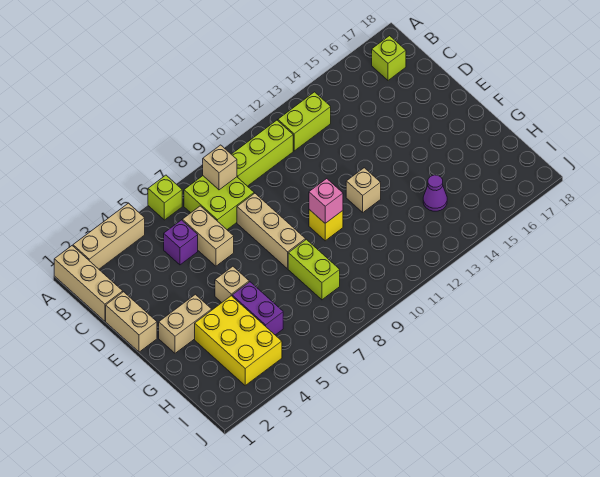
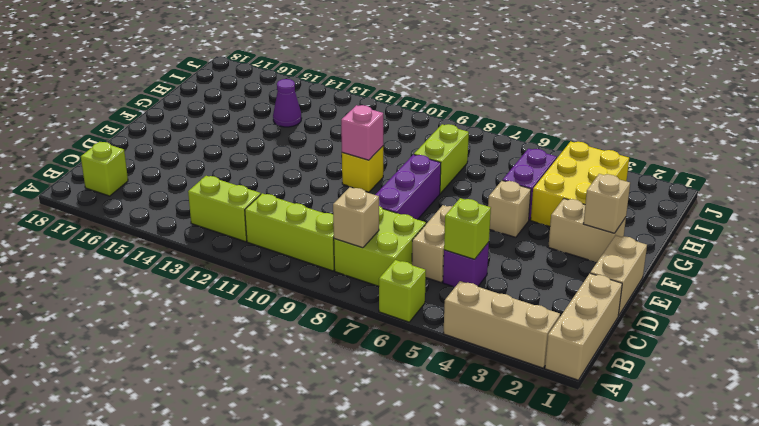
none -> lime brick C5 level 2
tan brick D8:F8 level 1 -> purple brick D8:F8 level 1
tan brick F12 level 1 -> tan brick F2 level 2

